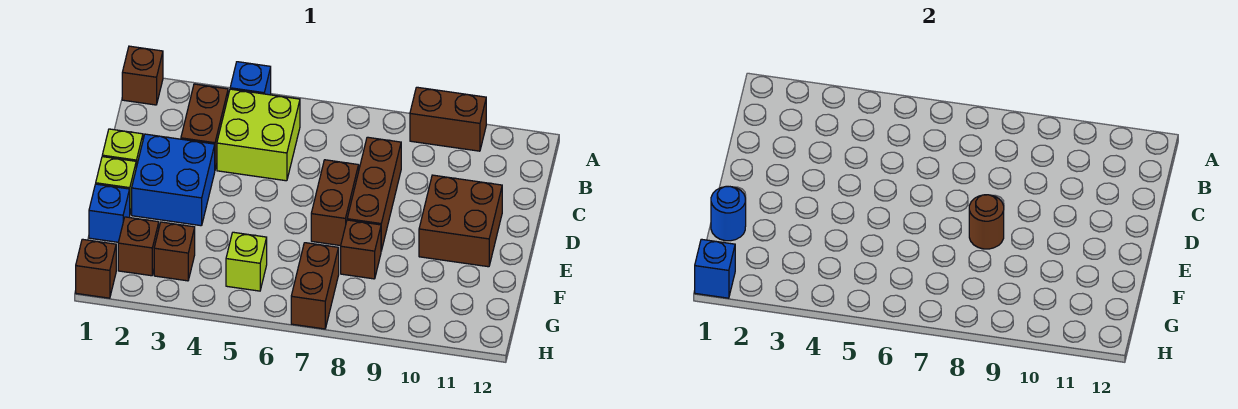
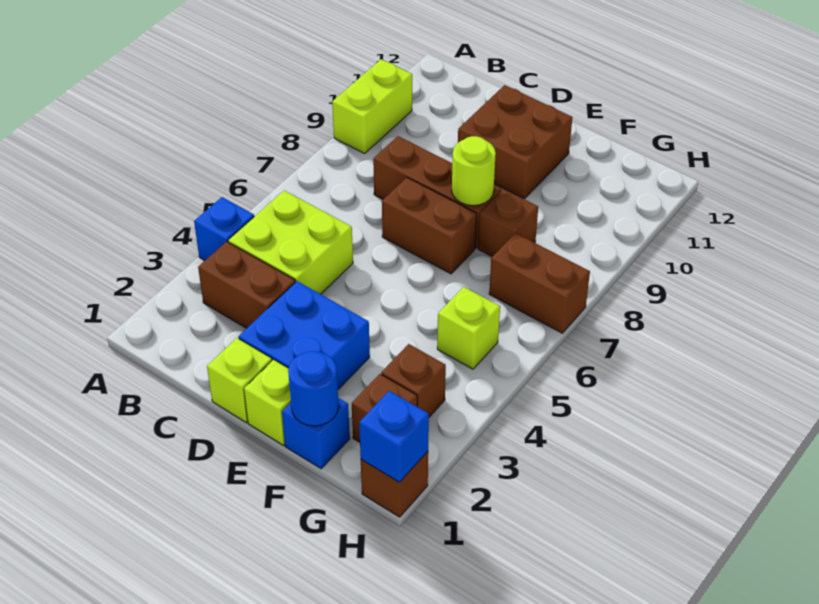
brown brick A1 level 1 -> none
brown brick A9:A10 level 1 -> lime brick A9:A10 level 1
brown round brick E8 level 2 -> lime round brick E8 level 2

